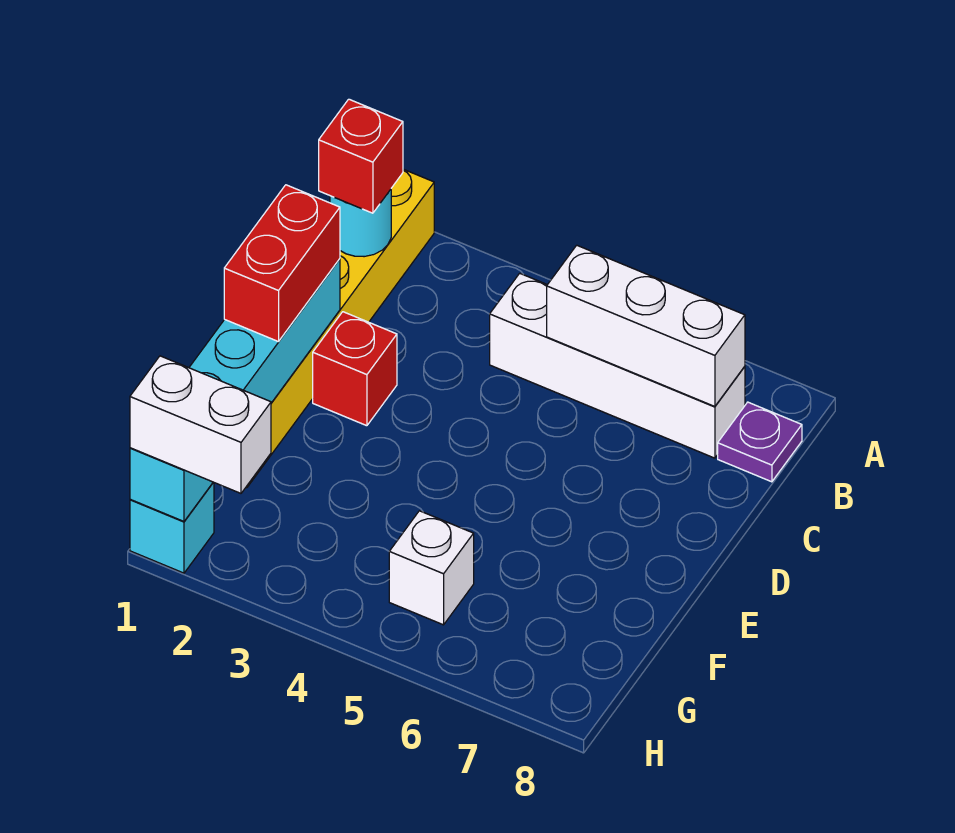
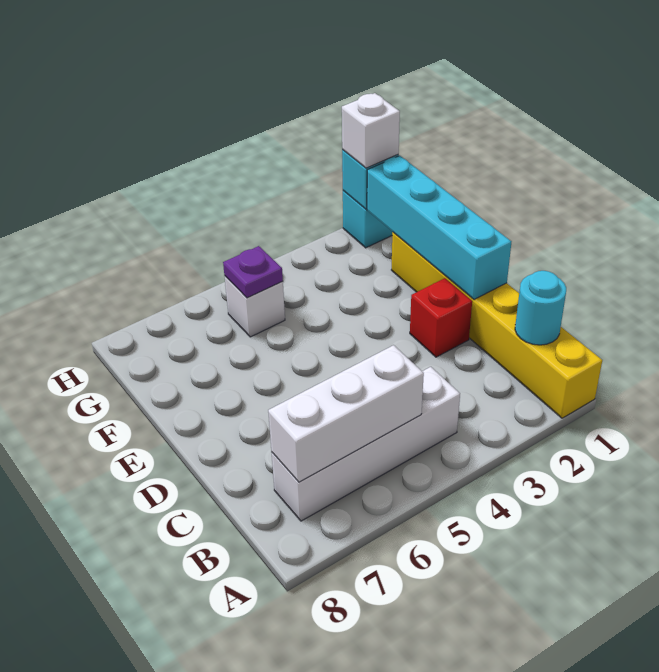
red brick B1 level 3 -> none
purple plate B8 level 1 -> purple plate G5 level 2
red brick D1:E1 level 3 -> none
white brick H1:H2 level 3 -> white brick H1 level 3

